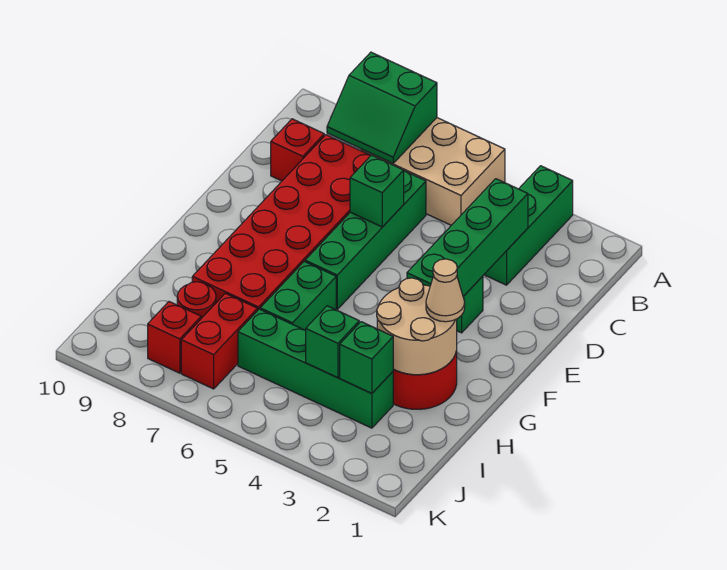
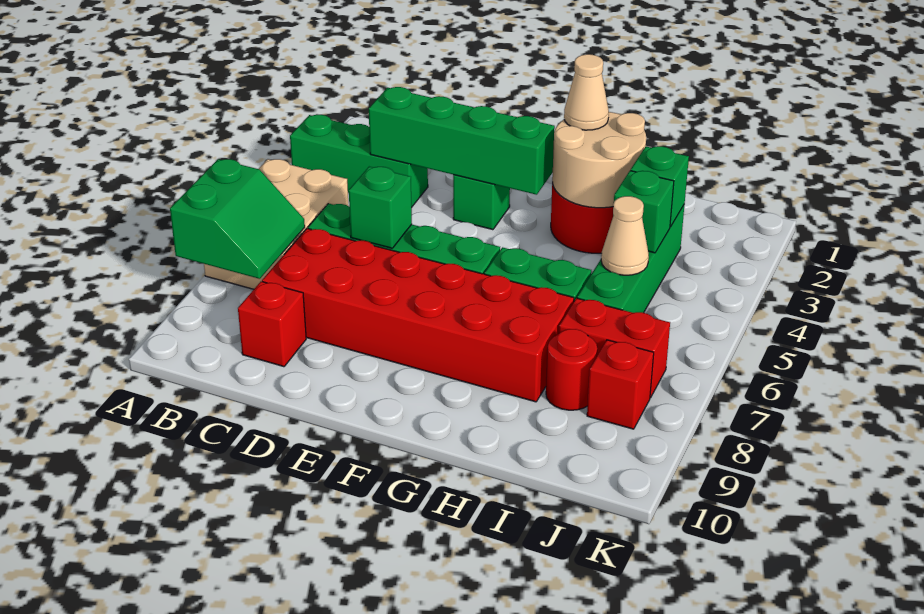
none -> tan cone I5 level 2

